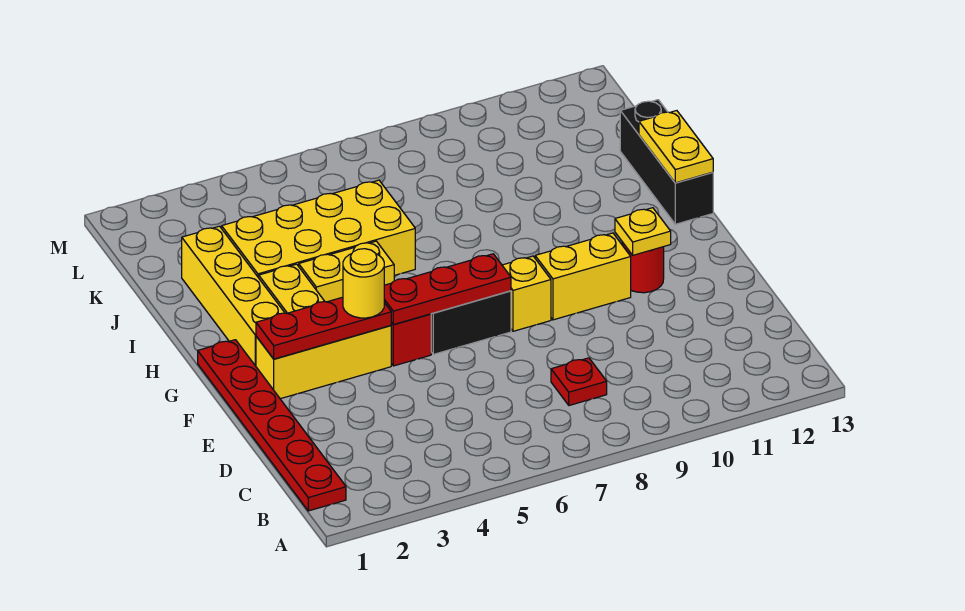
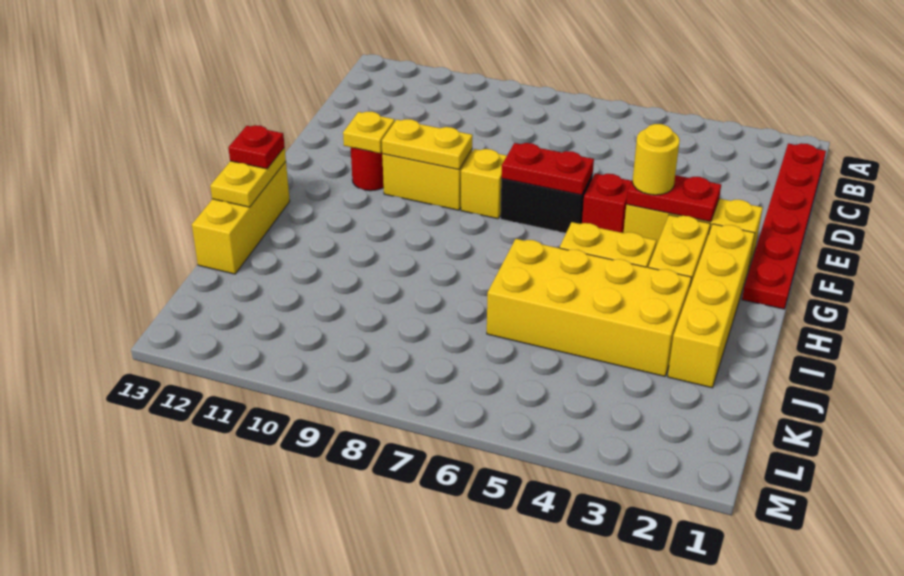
red plate C8 level 1 -> red plate H13 level 3
red plate F2:F4 level 2 -> red plate F3:F4 level 2
red plate F5:F7 level 2 -> red plate F6:F7 level 2
none -> yellow plate F9:F10 level 2
black brick H13:J13 level 1 -> yellow brick H13:J13 level 1

